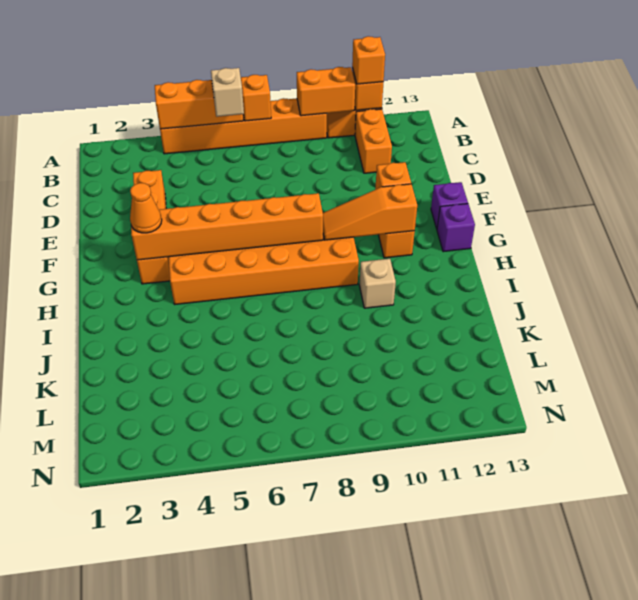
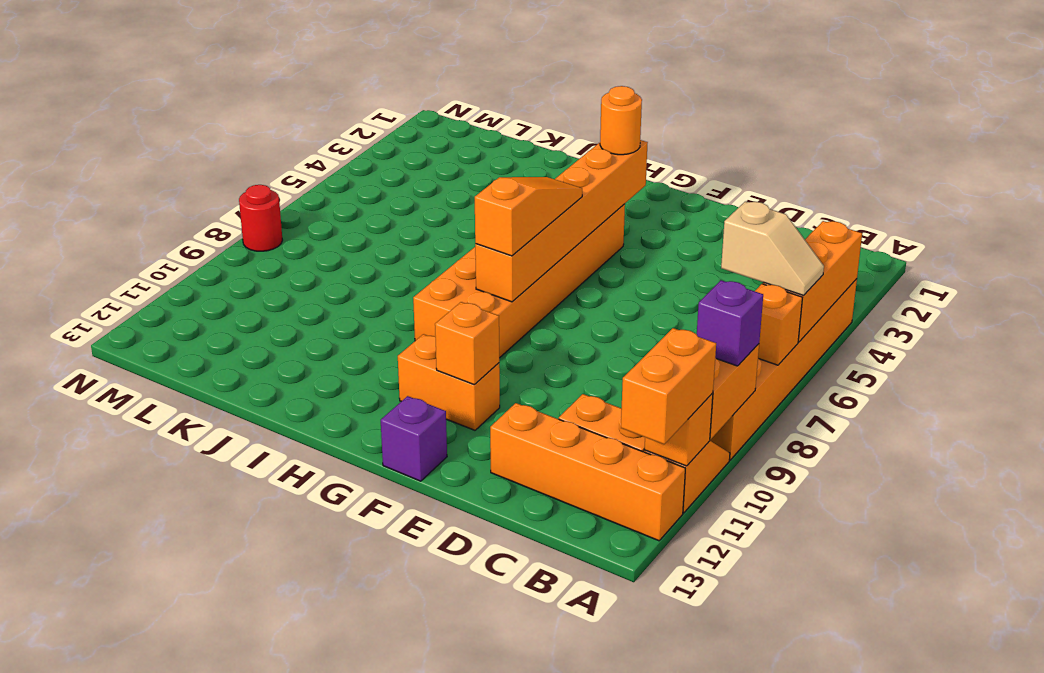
orange brick A11 level 3 -> orange brick A11:A12 level 3
orange brick D3:G3 level 1 -> orange brick A12:D12 level 1
orange cone G3 level 3 -> orange round brick G3 level 3
orange slope G9:G11 level 2 top 11 -> orange slope G6:G8 level 3 top 8
purple brick G13 level 1 -> purple brick A9 level 3
tan brick I10 level 1 -> none
none -> red round brick N8 level 1

